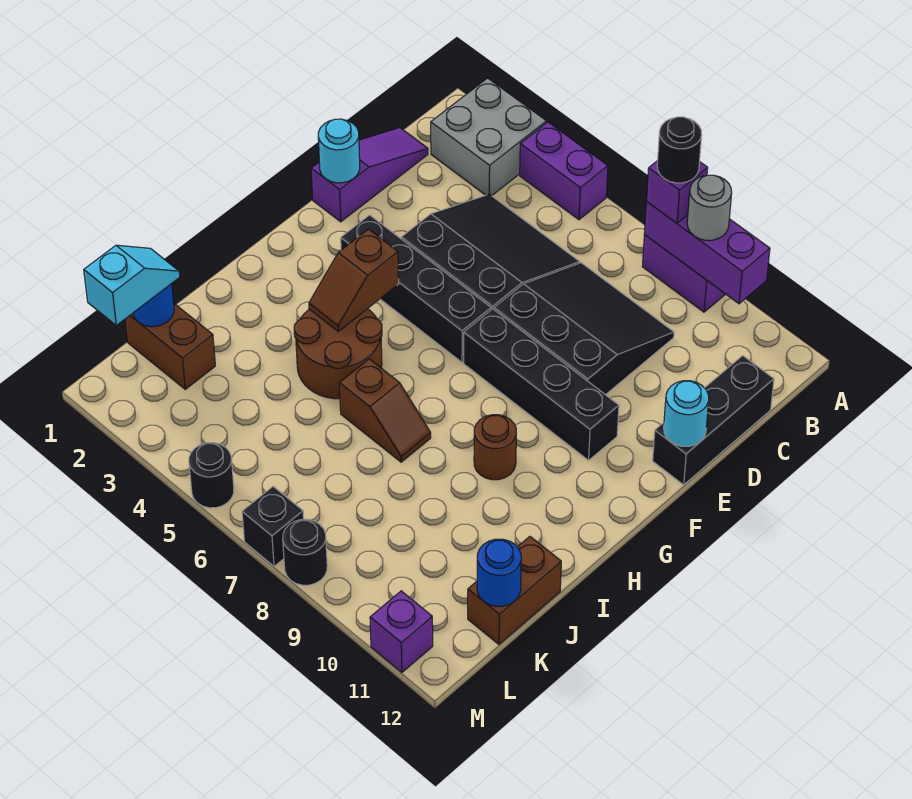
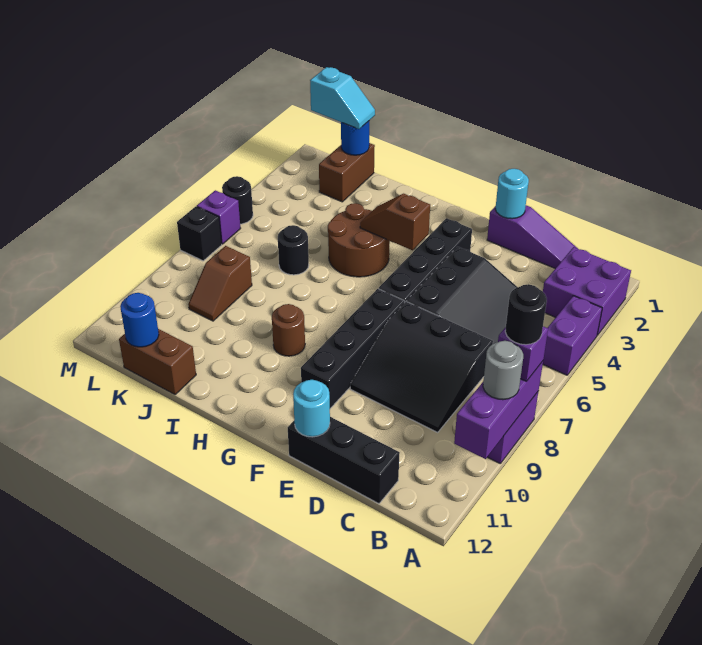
grey brick A2:B3 level 1 -> purple brick A2:B3 level 1
black slope C7:E9 level 1 top E -> black slope C7:E9 level 1 top 7
brown slope I6:I7 level 1 top 6 -> brown slope K8:K9 level 1 top 8
black round brick M8 level 1 -> black round brick J6 level 1
purple brick M11 level 1 -> purple brick M6 level 1

